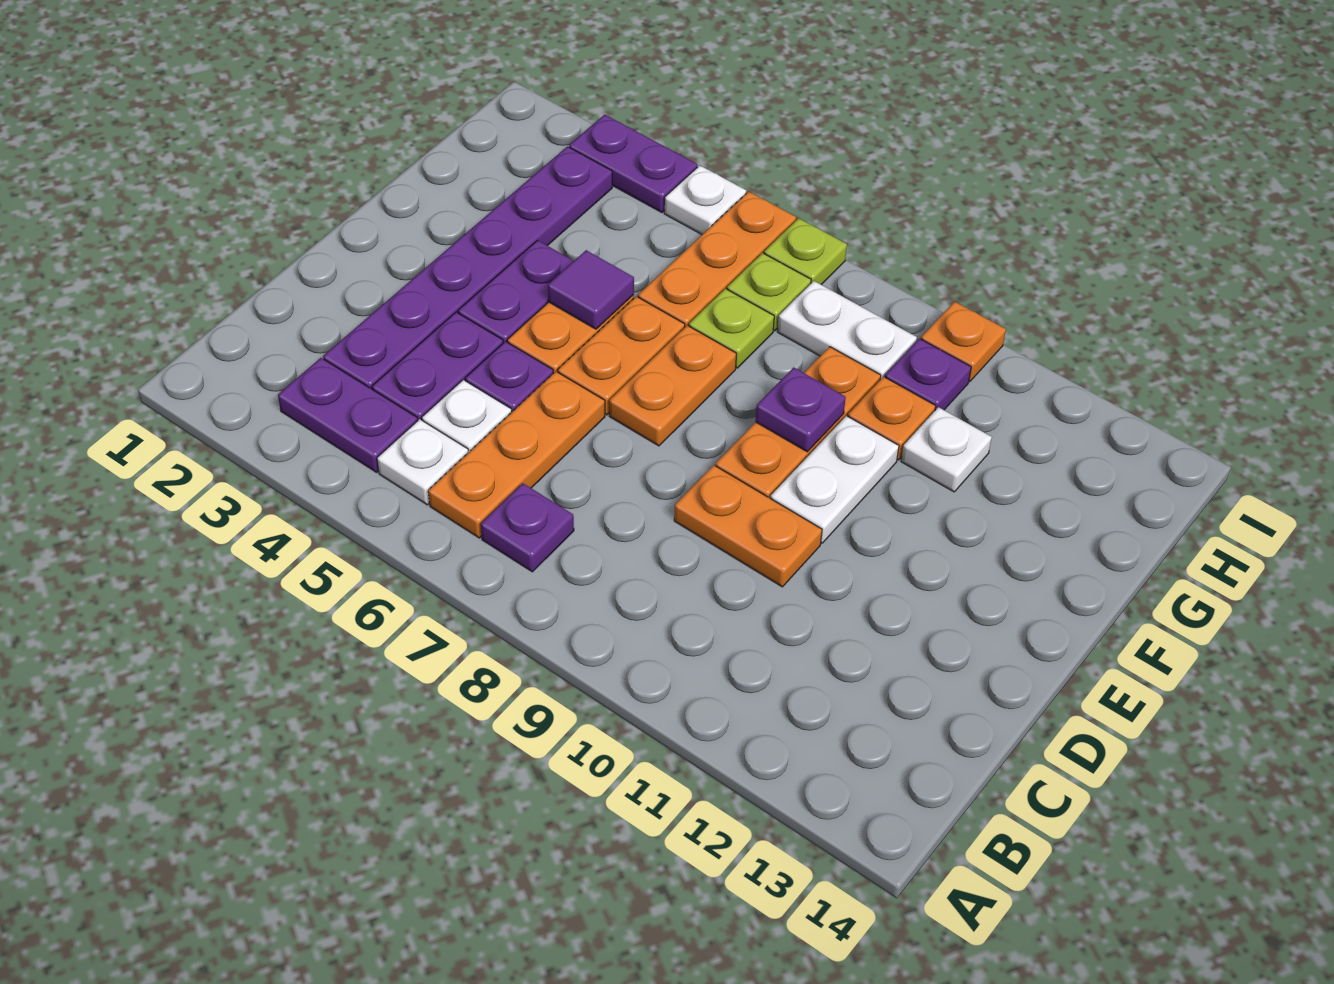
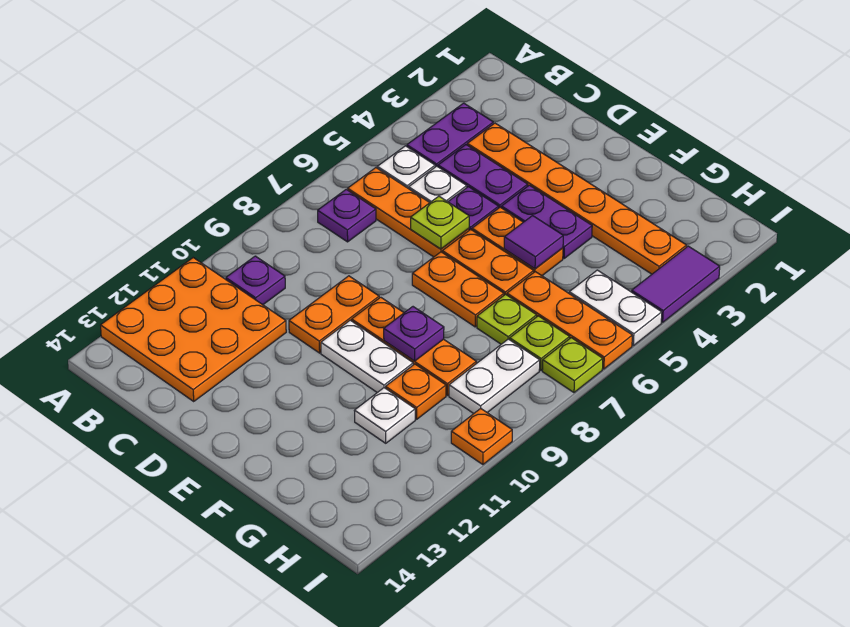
none -> orange plate A11:C13 level 1
purple plate C3:H3 level 1 -> orange plate C3:H3 level 1
none -> lime plate D6 level 2
purple plate H10 level 1 -> purple plate B10 level 1
purple plate I3:I4 level 1 -> purple tile I3:I4 level 1
white plate I5 level 1 -> white plate H5:I5 level 1

